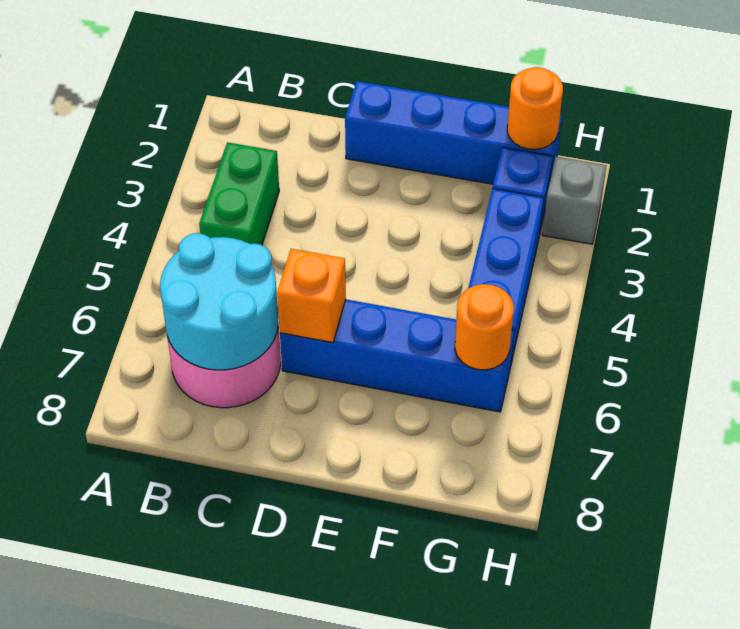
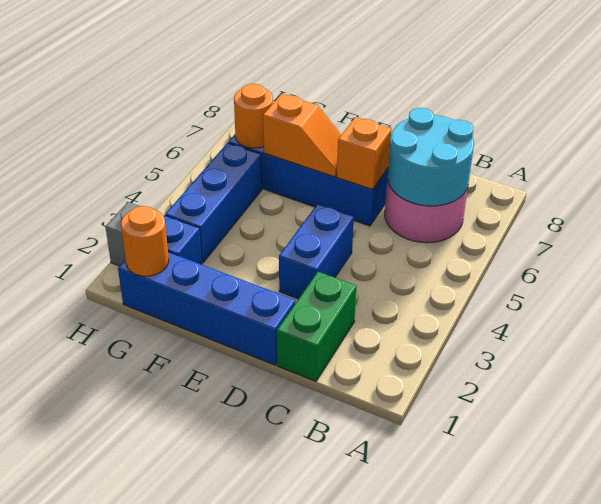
green brick B3:B4 level 1 -> green brick C1:C2 level 1
none -> blue brick D3:D4 level 1
none -> orange slope E6:F6 level 2 top F

